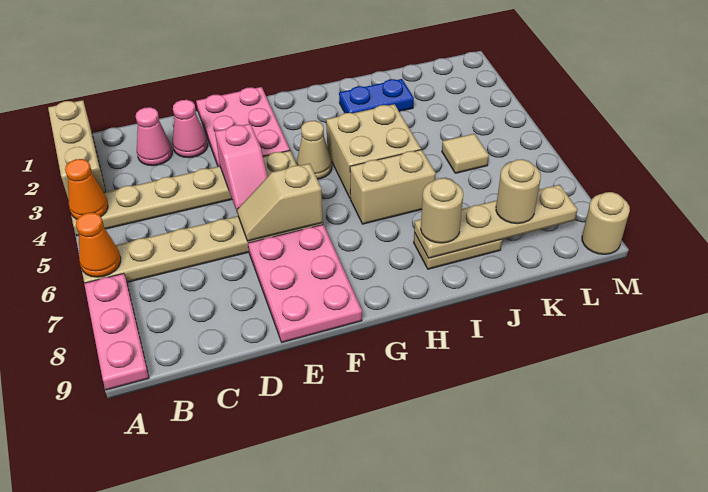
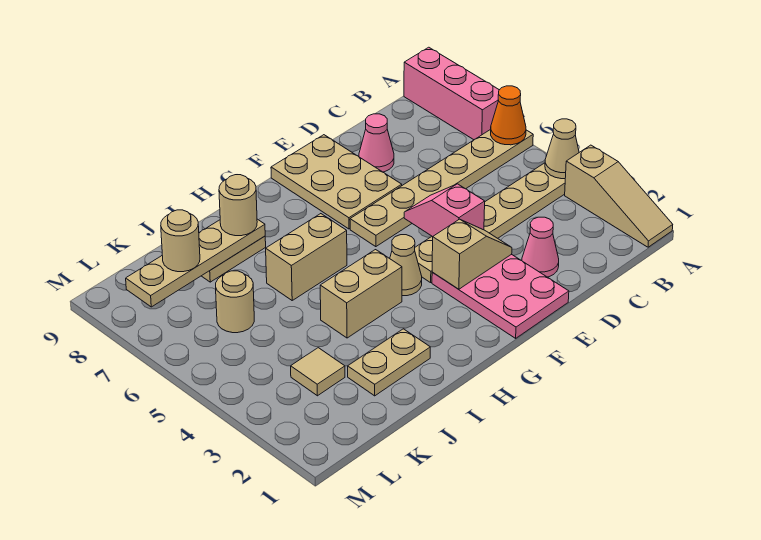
tan brick A1:A3 level 1 -> tan slope A1:A3 level 1 top 3
orange cone A4 level 2 -> tan cone A4 level 2
pink plate A7:A9 level 1 -> pink brick A7:A9 level 1
pink cone C2 level 1 -> pink cone D8 level 1
tan slope E6:F6 level 2 top F -> tan slope E3:F3 level 2 top F
pink plate E7:F9 level 1 -> tan plate E7:F9 level 1
tan brick H4:I5 level 1 -> tan brick H4:I4 level 1
blue plate I2:J2 level 1 -> tan plate I2:J2 level 1
tan tile K5 level 1 -> tan tile K3 level 1
tan round brick M9 level 1 -> tan round brick K6 level 1

